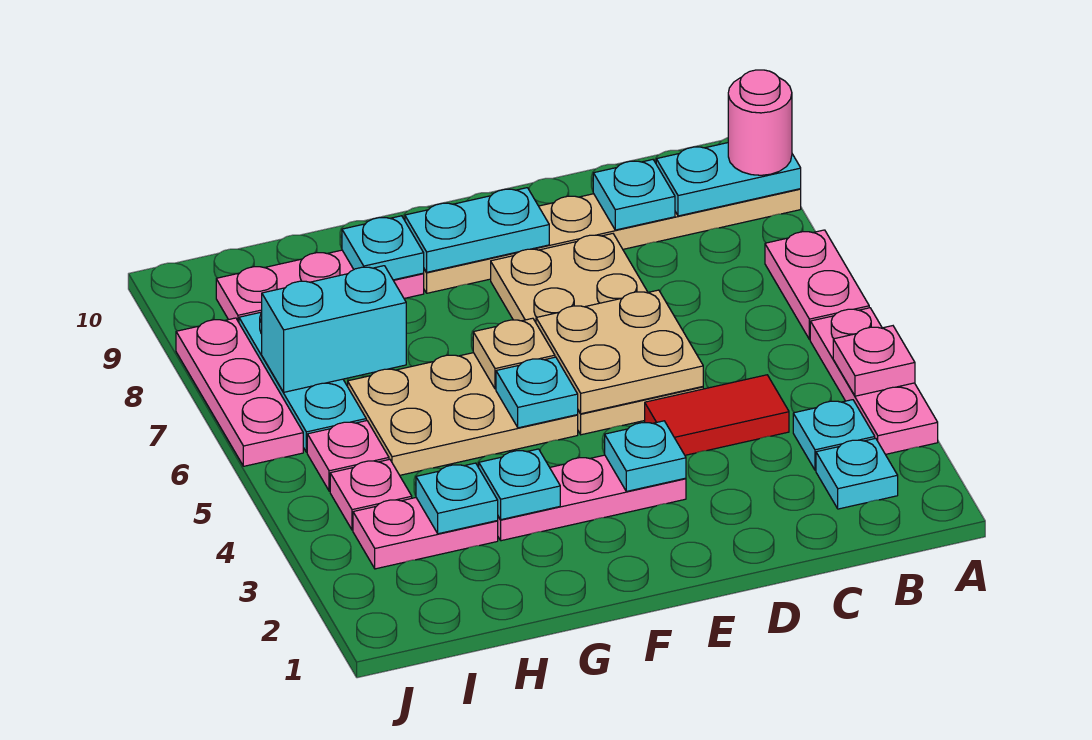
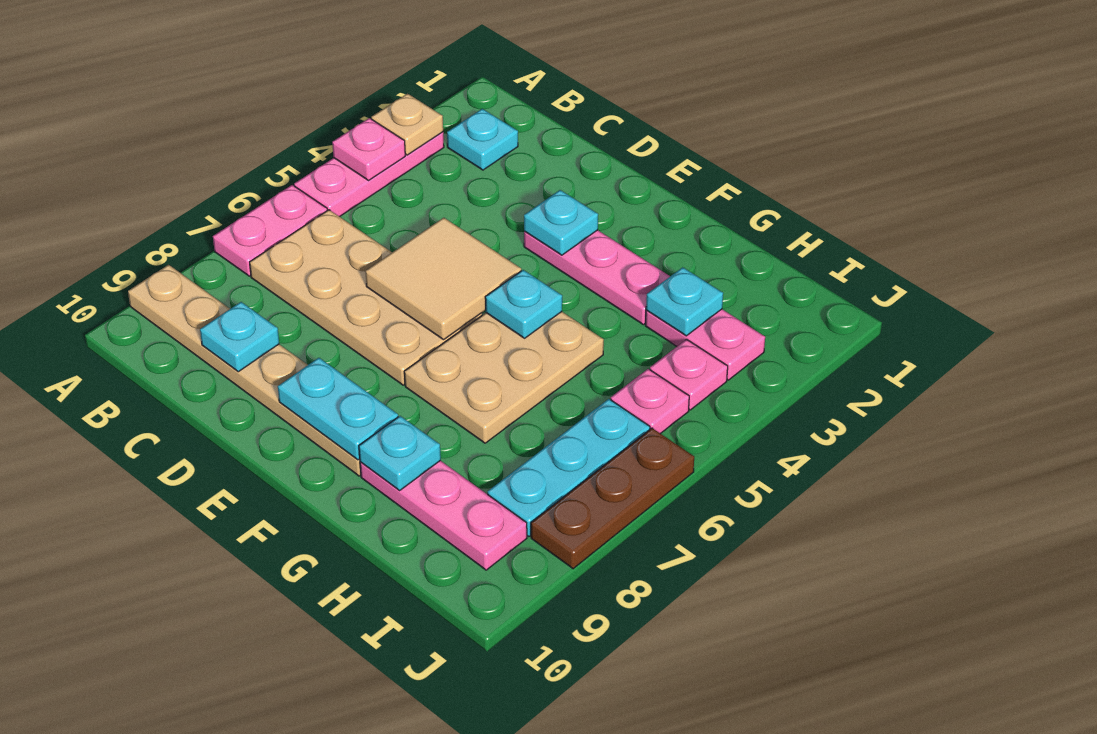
cyan plate A9:B9 level 2 -> none
pink round brick A9 level 3 -> none
cyan plate B3 level 1 -> none
red tile C4:D4 level 1 -> none
tan plate D5:E8 level 1 -> tan plate B6:E7 level 1
tan plate D5:E6 level 2 -> tan tile D5:E6 level 2
tan plate F5:H6 level 1 -> tan plate F5:G7 level 1
tan plate F6 level 2 -> tan plate A3 level 2
cyan plate G3 level 2 -> none
cyan brick H7:I7 level 2 -> none
pink plate J6:J8 level 1 -> brown plate J6:J8 level 1

